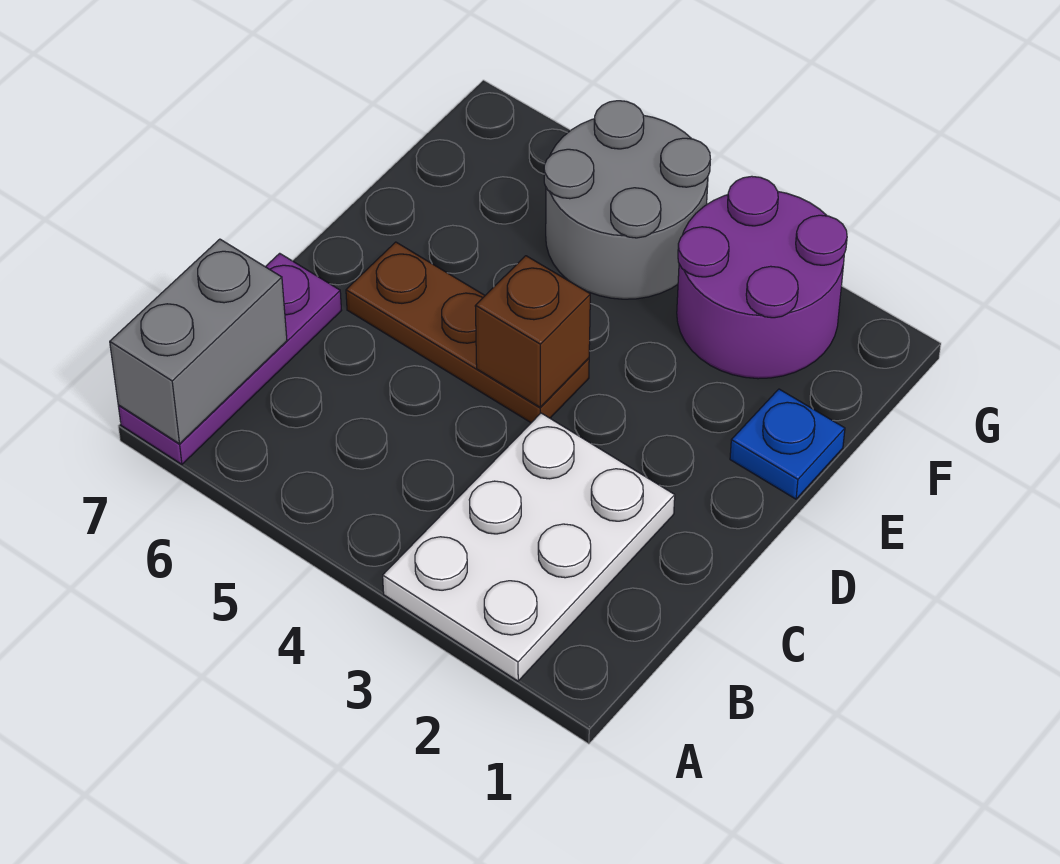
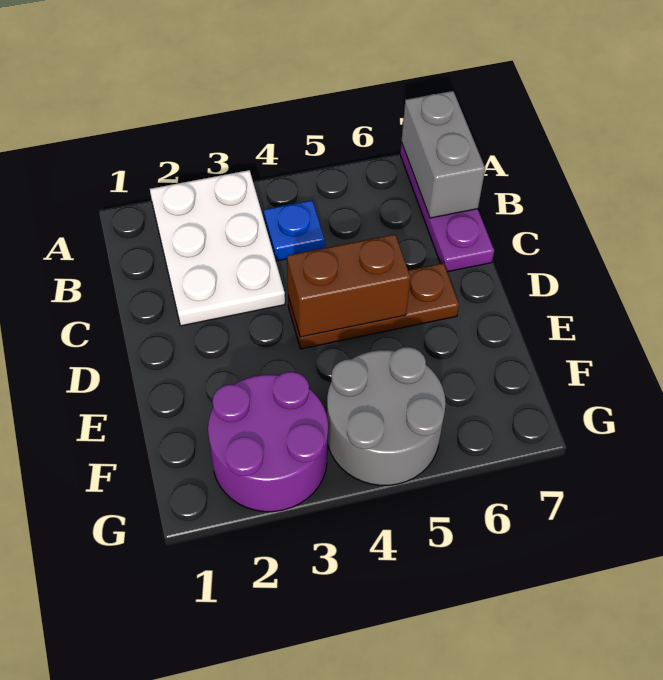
brown brick D4 level 2 -> brown brick D4:D5 level 2
blue plate E1 level 1 -> blue plate B4 level 1

